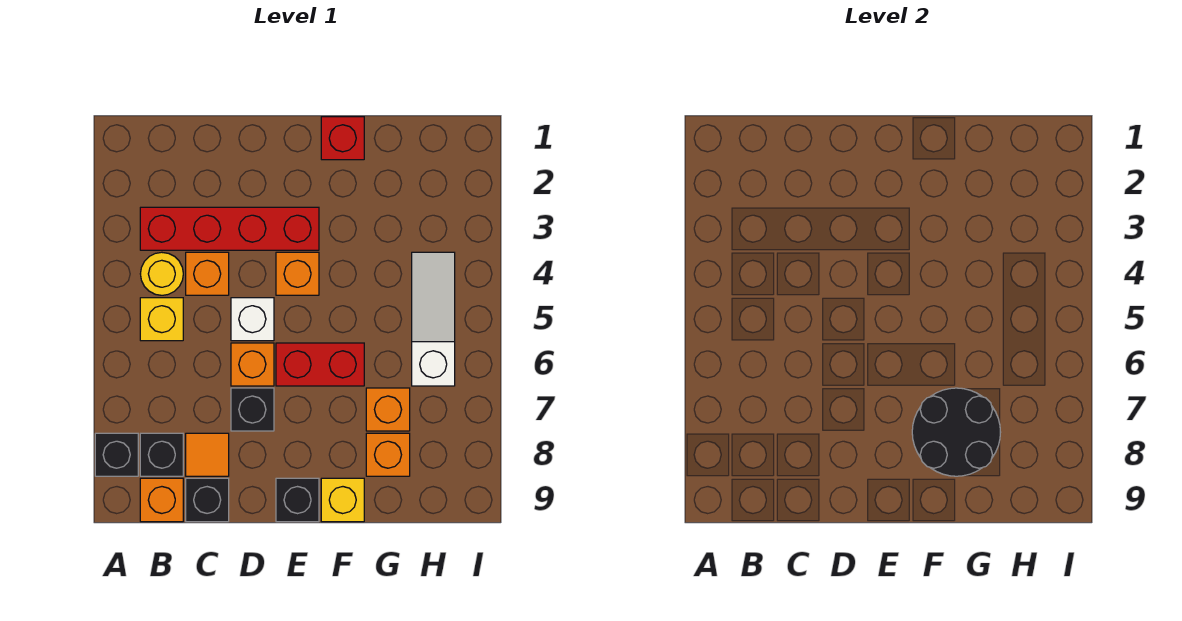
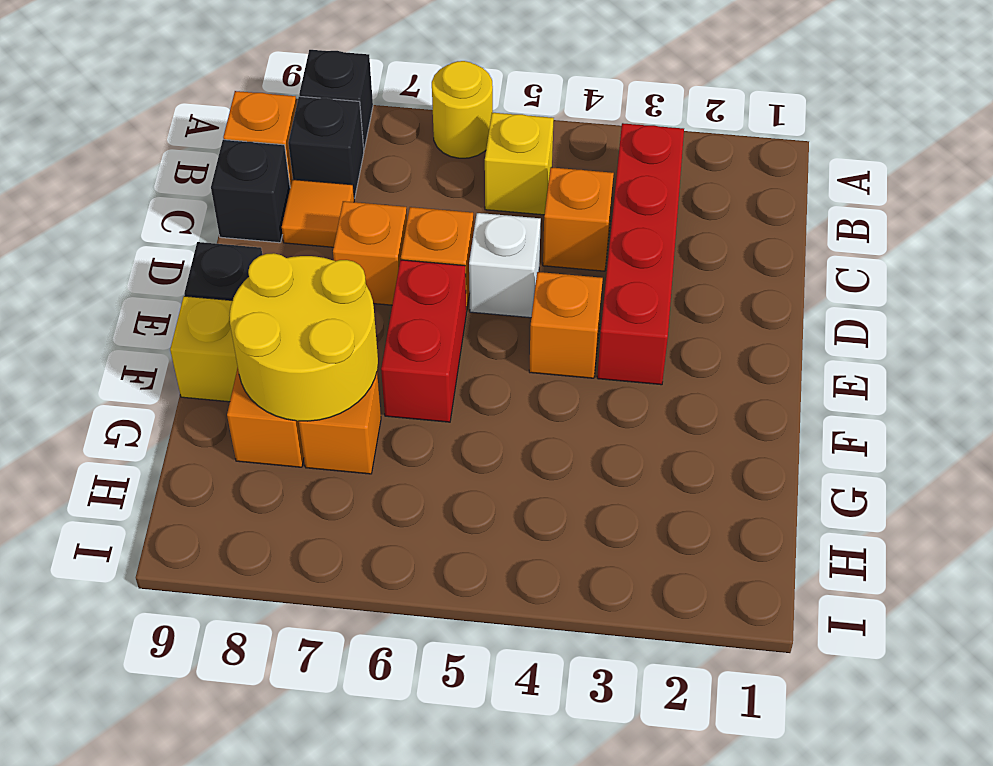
yellow round brick B4 level 1 -> yellow round brick A6 level 1
black brick D7 level 1 -> orange brick D7 level 1
red brick F1 level 1 -> none
black round brick F7:G8 level 2 -> yellow round brick F7:G8 level 2
white slope H4:H6 level 1 top 6 -> none

